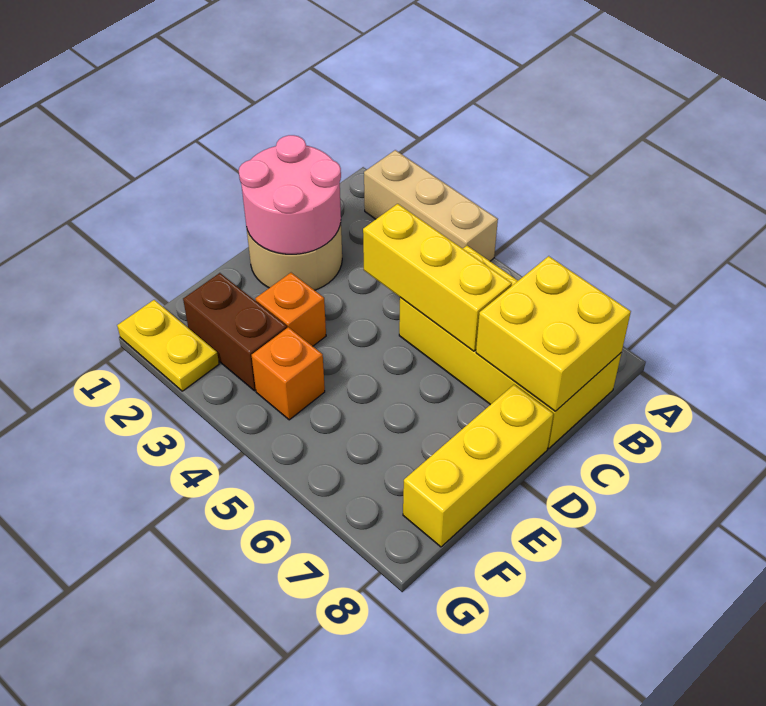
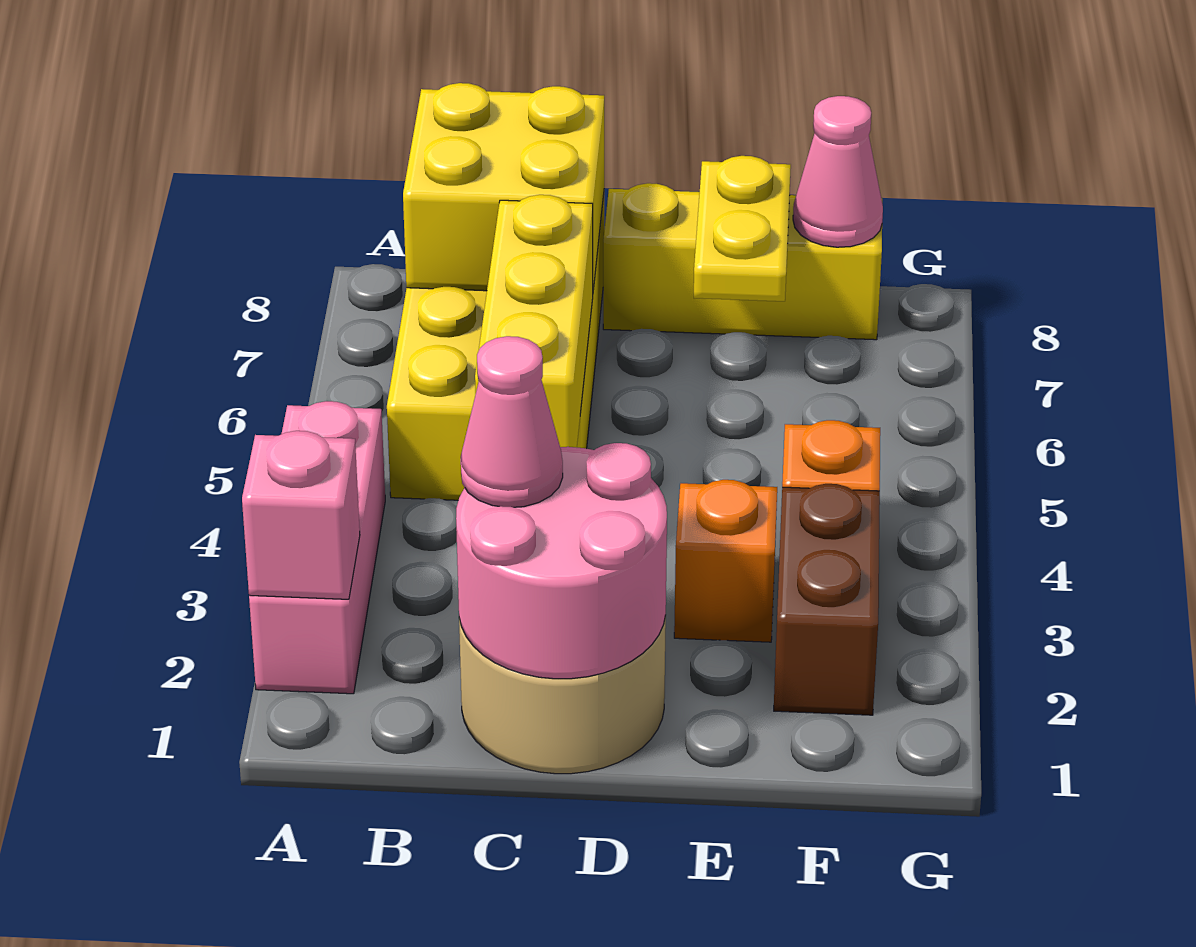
tan brick A2:A4 level 1 -> pink brick A2:A4 level 1
none -> pink brick A2 level 2
none -> pink cone C2 level 3
none -> pink cone F8 level 2
yellow plate G1:G2 level 1 -> yellow plate E7:E8 level 2

